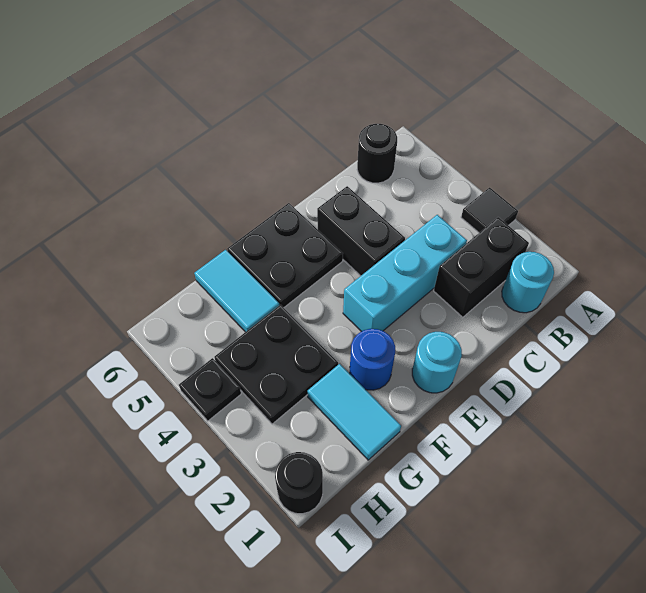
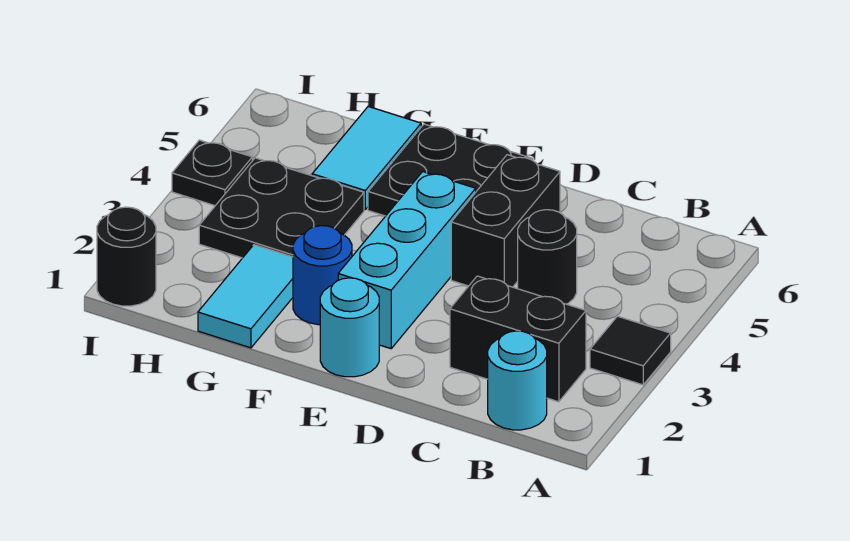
black round brick B6 level 1 -> black round brick C4 level 1
cyan brick C3:E3 level 1 -> cyan brick E2:E4 level 1

